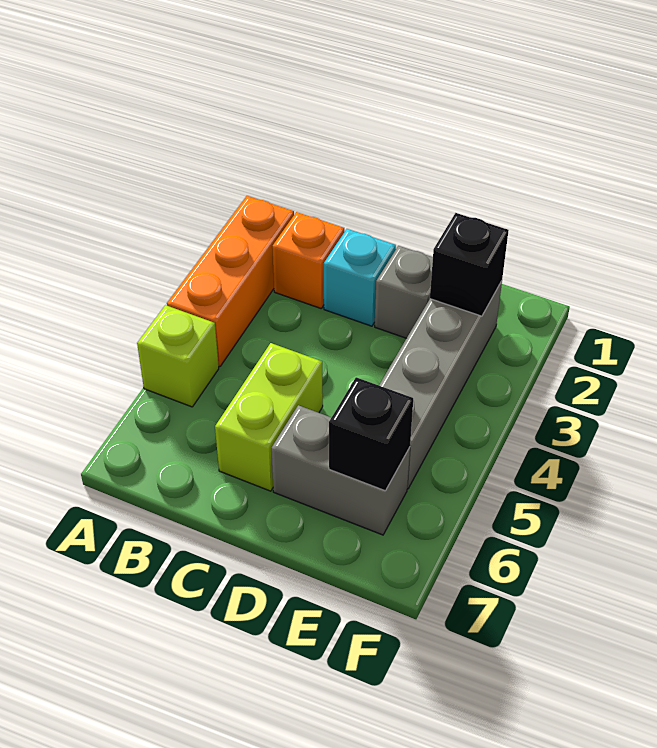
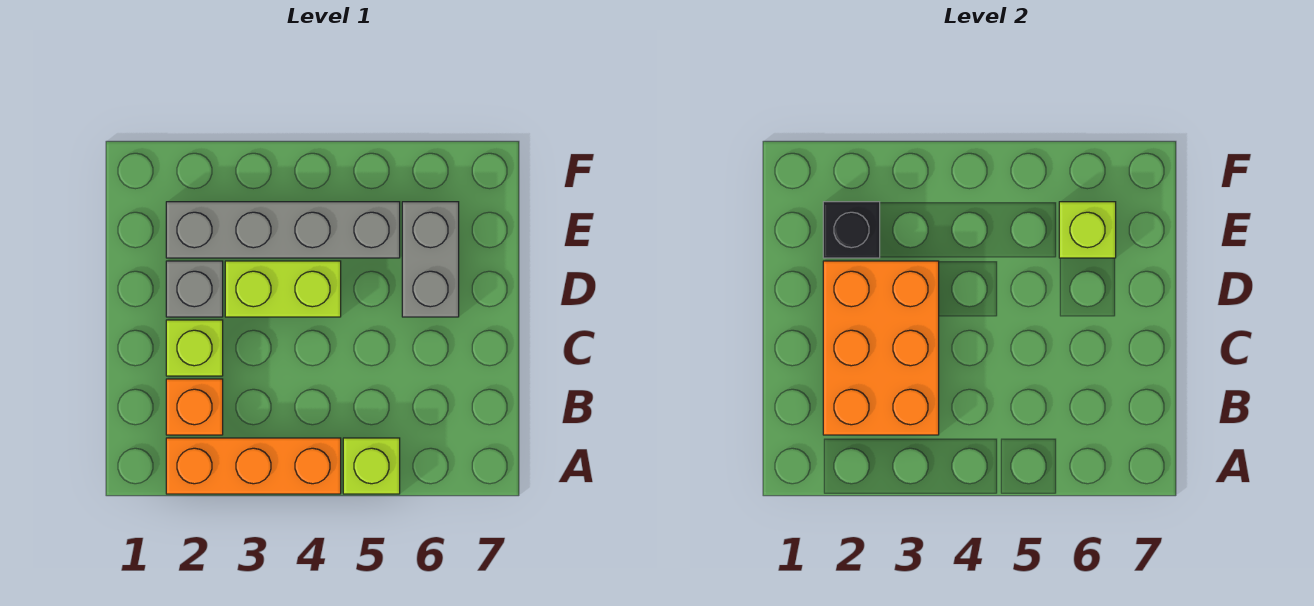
none -> orange brick B2:D3 level 2
cyan brick C2 level 1 -> lime brick C2 level 1
lime brick C5:C6 level 1 -> lime brick D3:D4 level 1
black brick E6 level 2 -> lime brick E6 level 2

